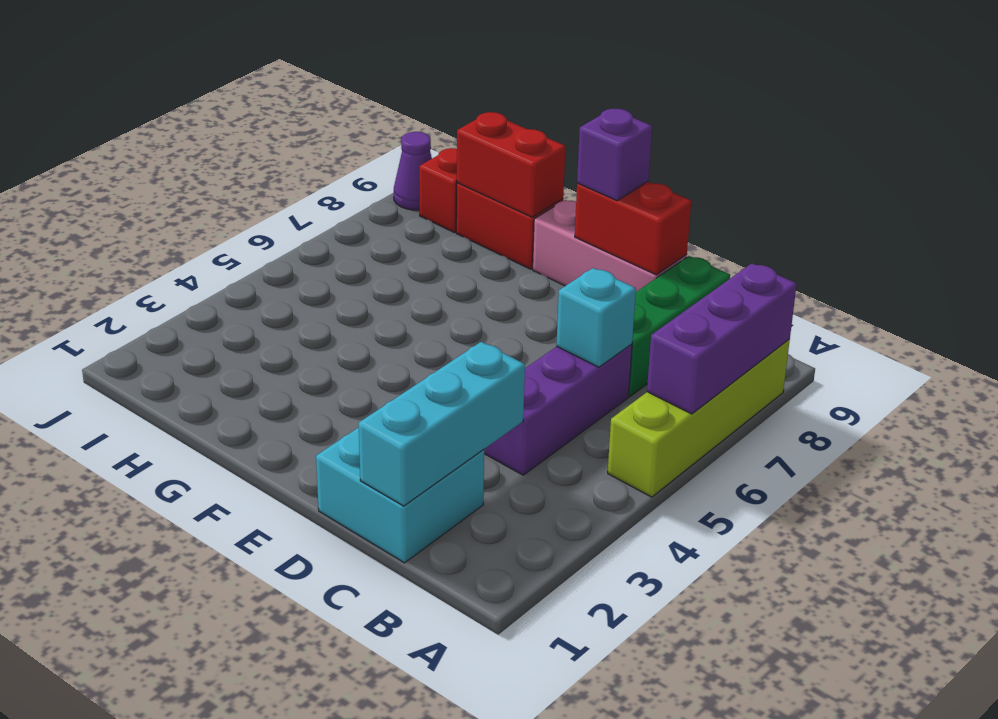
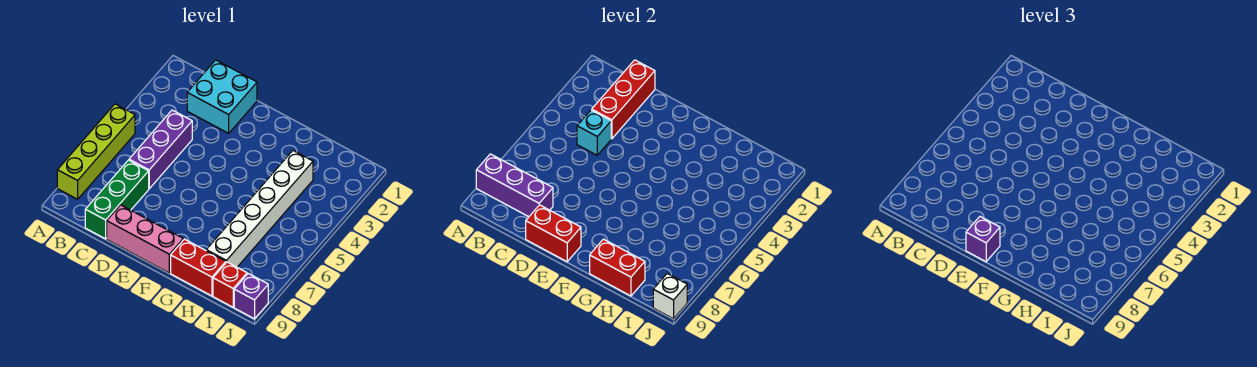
purple brick A6:A8 level 2 -> purple brick A8:C8 level 2
cyan brick C1:C3 level 2 -> red brick C1:C3 level 2
cyan brick C6 level 2 -> cyan brick C4 level 2
none -> white brick H3:H8 level 1
purple cone J9 level 1 -> purple brick J9 level 1
none -> white brick J9 level 2

